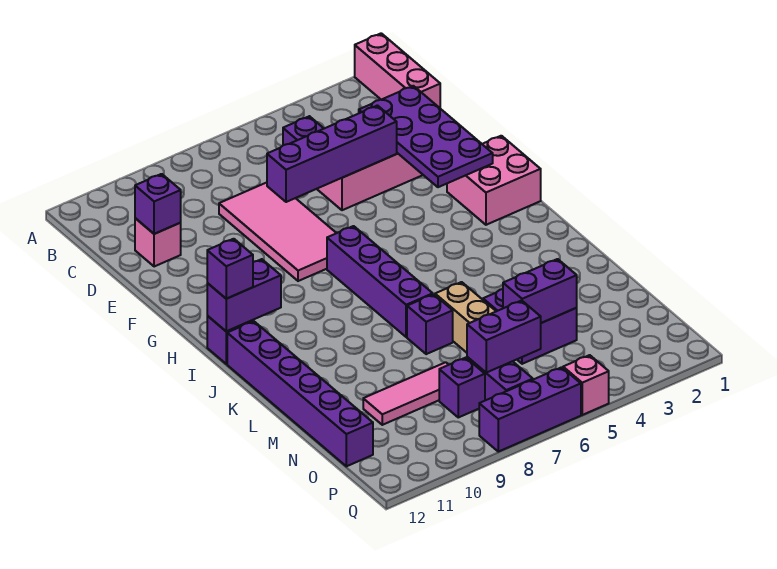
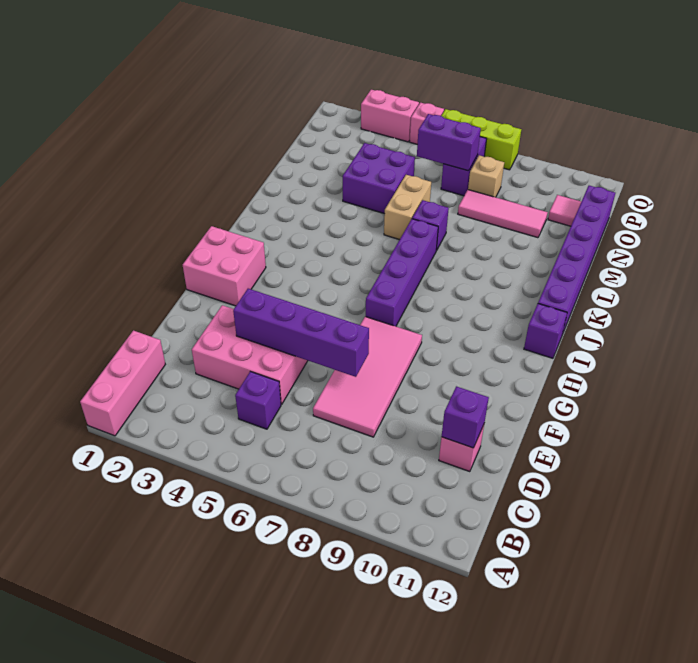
purple plate D2:G3 level 2 -> none
purple brick I11:I12 level 2 -> none
purple brick I12 level 3 -> none
purple brick N4:N5 level 2 -> none
purple brick O8 level 1 -> tan brick O8 level 1
none -> pink tile O11 level 1
none -> pink brick Q3:Q4 level 1
purple brick Q6:Q8 level 1 -> lime brick Q6:Q8 level 1

